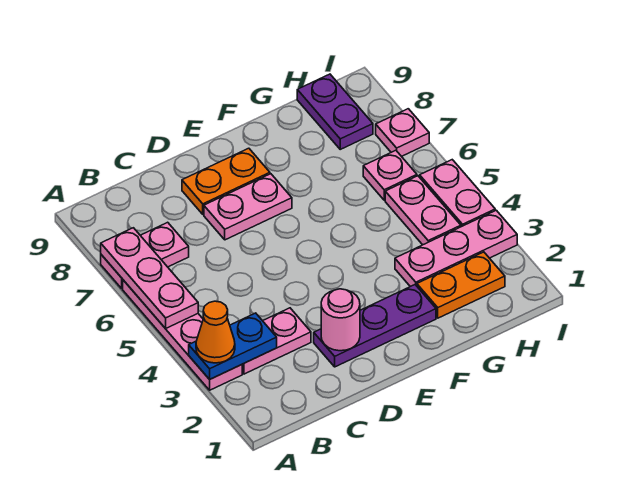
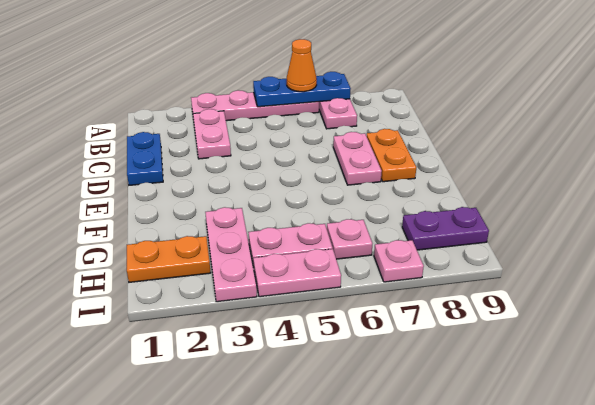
blue plate A3:B3 level 2 -> blue plate C1:D1 level 1
orange cone A3 level 3 -> orange cone A6 level 3
pink plate A5:A7 level 2 -> blue plate A5:A7 level 2
purple plate D2:F2 level 1 -> none
pink round brick D2 level 2 -> none
orange plate G2:H2 level 1 -> orange plate H1:H2 level 1

